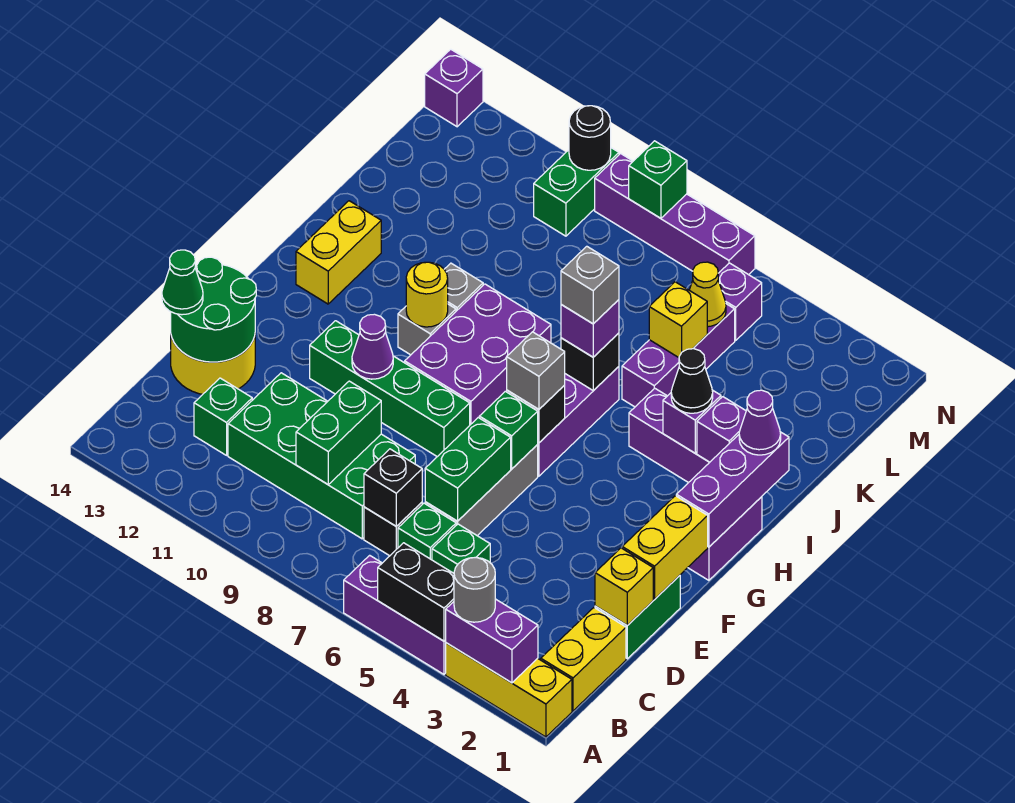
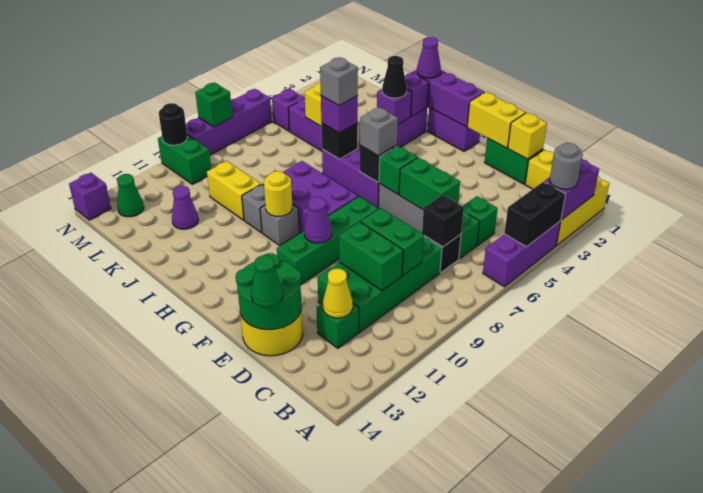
none -> green brick C10:D10 level 2
yellow brick H13:I13 level 1 -> yellow brick J10:K10 level 1
none -> purple cone K12 level 1
yellow cone L5 level 2 -> yellow cone C12 level 2
none -> green cone M13 level 1

